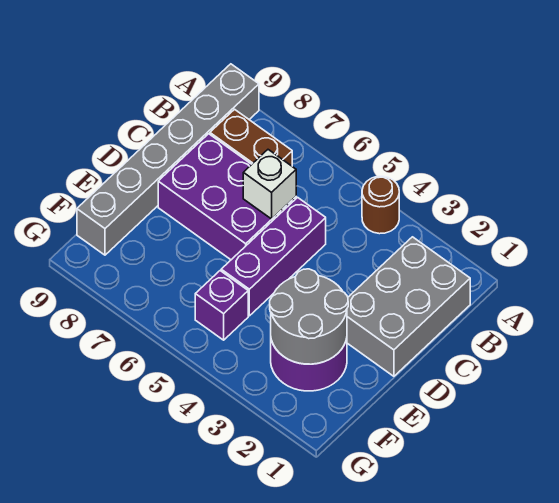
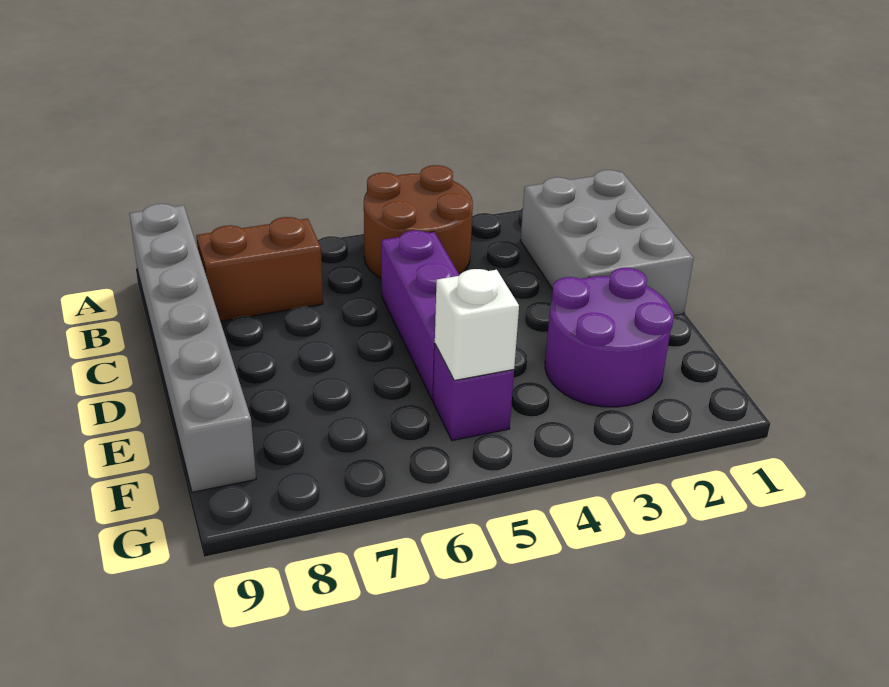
brown round brick A4 level 1 -> brown round brick A4:B5 level 1
purple brick C6:D8 level 1 -> none
white brick C6 level 2 -> white brick F5 level 2
grey round brick E2:F3 level 2 -> none

